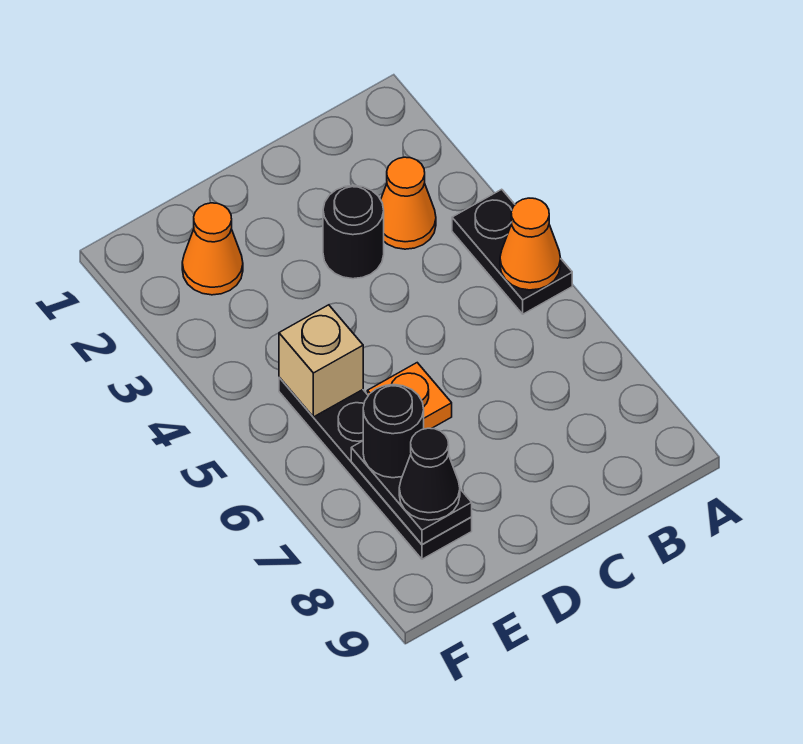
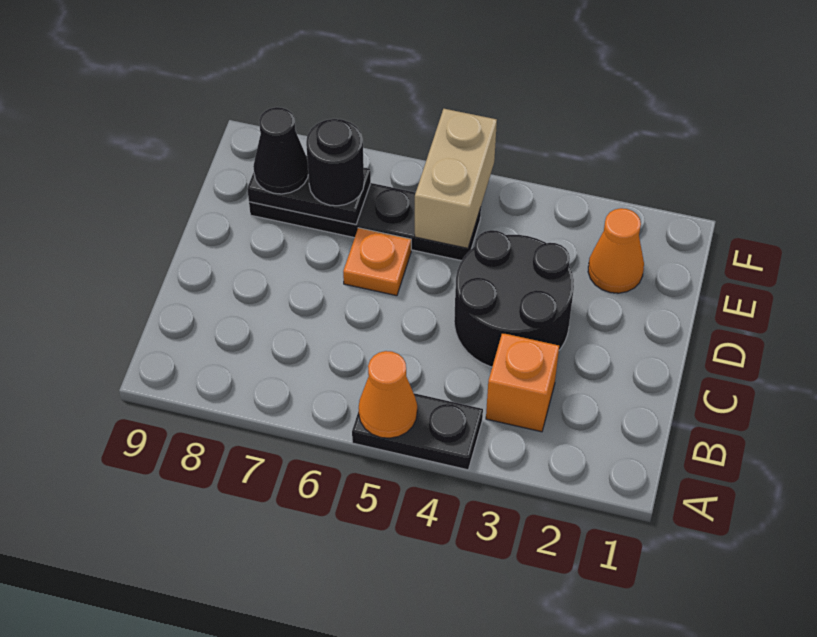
orange cone B3 level 1 -> orange brick B3 level 1
black round brick C3 level 1 -> black round brick C3:D4 level 1
tan brick E5 level 2 -> tan brick E5:F5 level 2

